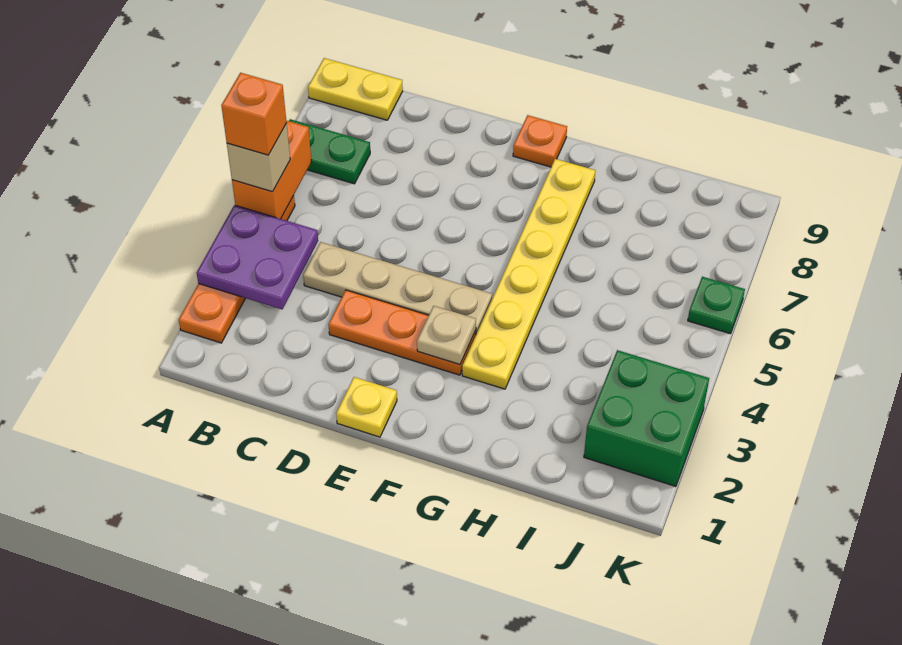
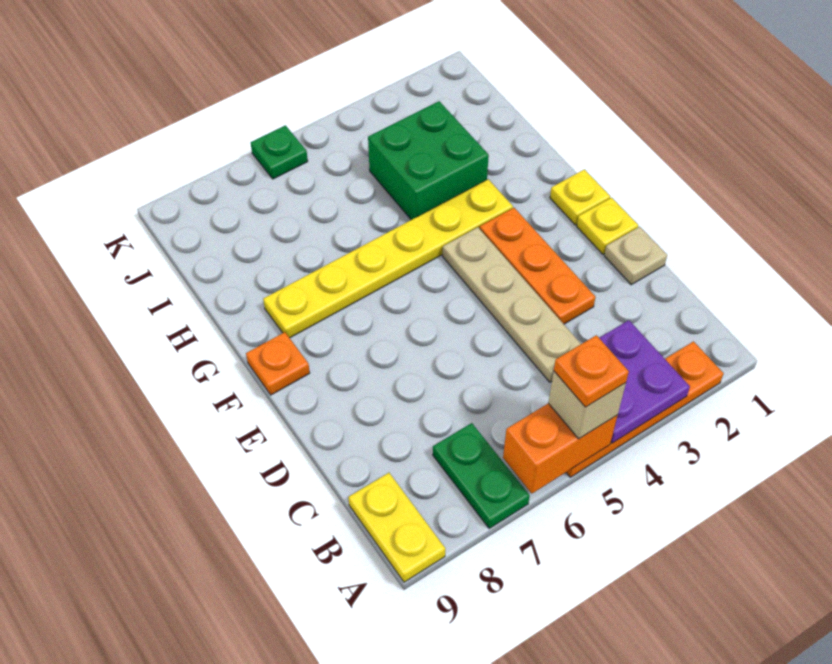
orange brick A5 level 4 -> orange plate A5 level 4
none -> yellow plate F1 level 1
tan plate F3 level 2 -> tan plate D1 level 1
green brick J2:K3 level 1 -> green brick H3:I4 level 1

